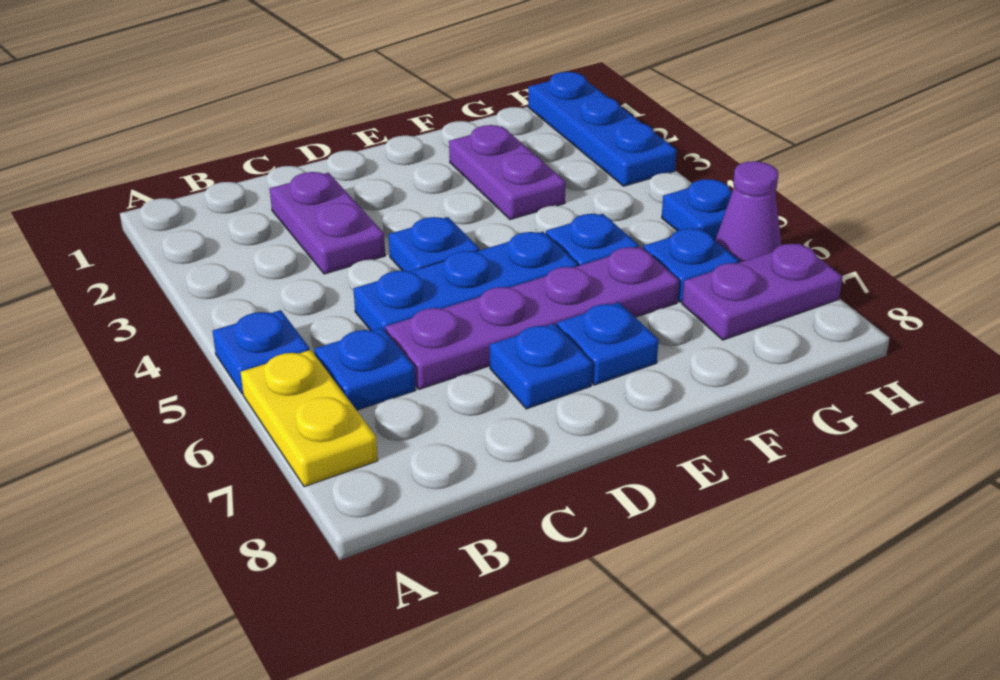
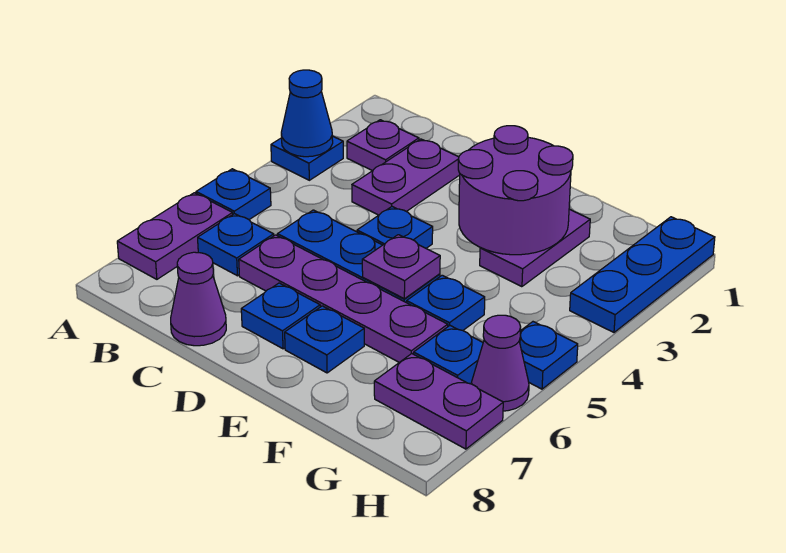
none -> blue plate A3 level 1
none -> blue cone A3 level 2
yellow plate A6:A7 level 1 -> purple plate A6:A7 level 1
none -> purple plate B2 level 1
none -> purple cone C8 level 1
none -> purple round brick E2:F3 level 2
none -> purple plate E5 level 2

